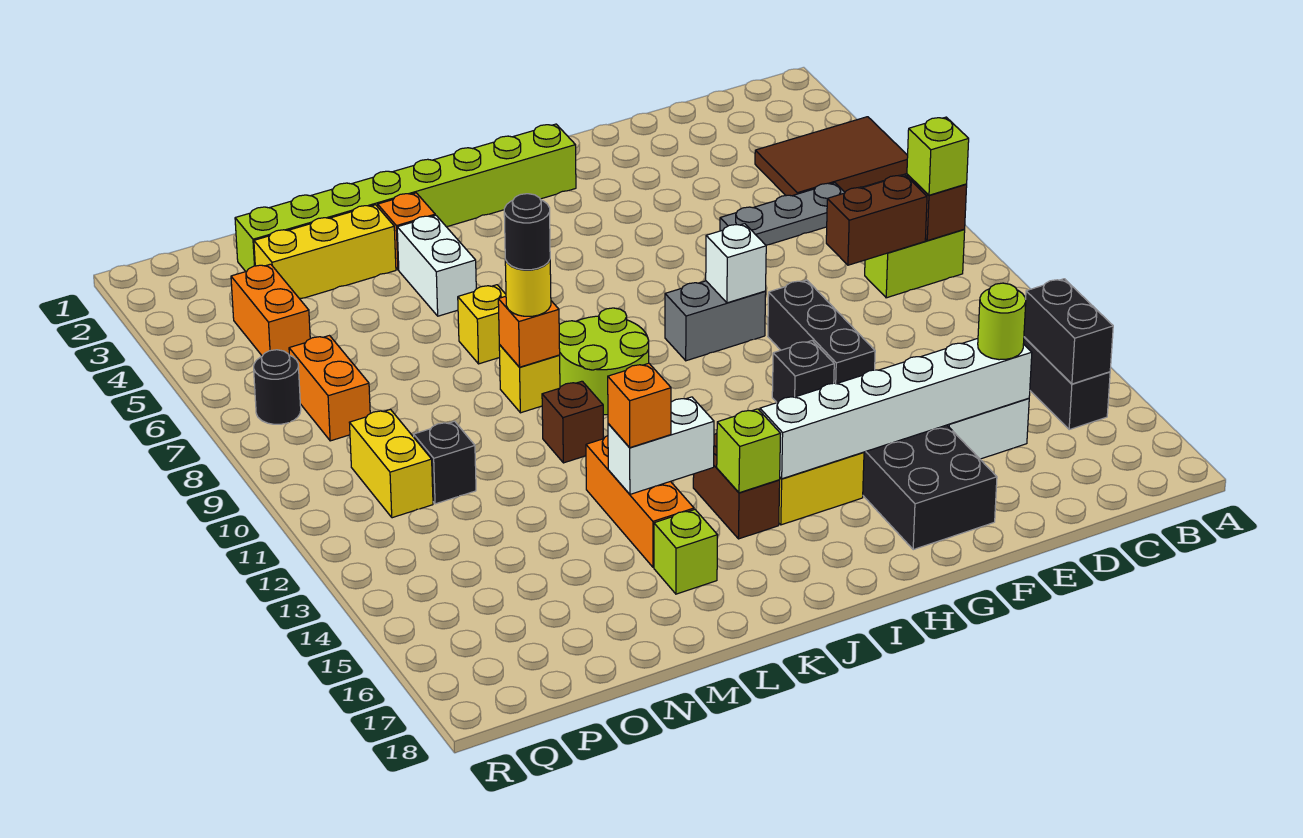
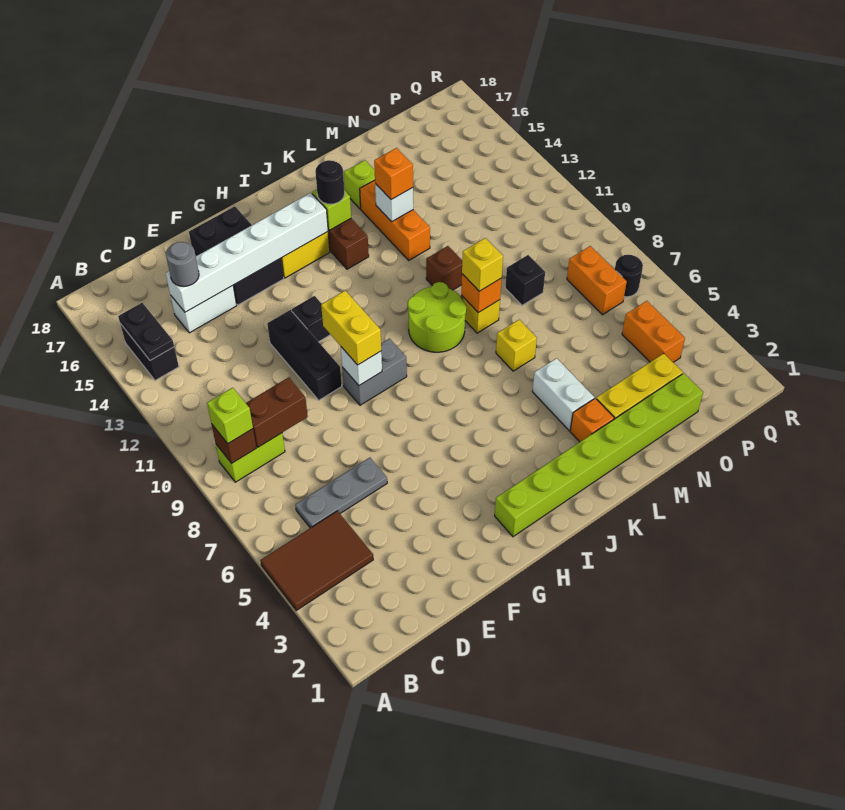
black brick B14:B15 level 2 -> black plate B14:B15 level 2
lime round brick D15 level 3 -> grey round brick D15 level 3
white brick K14:L14 level 2 -> white brick L14 level 2
yellow round brick L9 level 3 -> yellow brick L9 level 3
black round brick L9 level 4 -> black round brick J15 level 3
black brick O11 level 1 -> black brick N9 level 1
yellow brick P10:P11 level 1 -> yellow brick G9:G10 level 3

